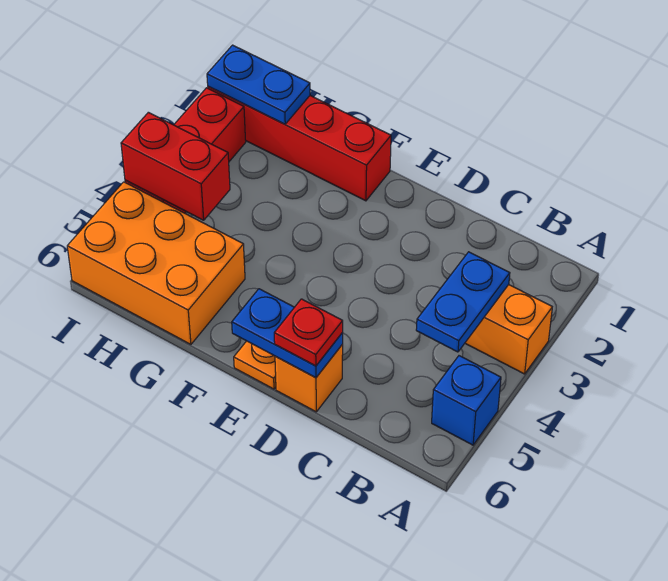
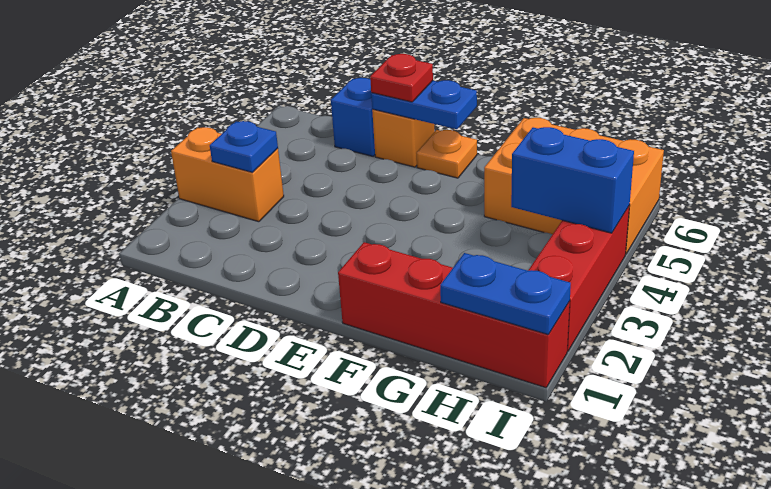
blue brick A5 level 1 -> blue brick C6 level 1
blue plate B3:B4 level 2 -> blue plate B3 level 2
red brick H4:I4 level 2 -> blue brick H4:I4 level 2

